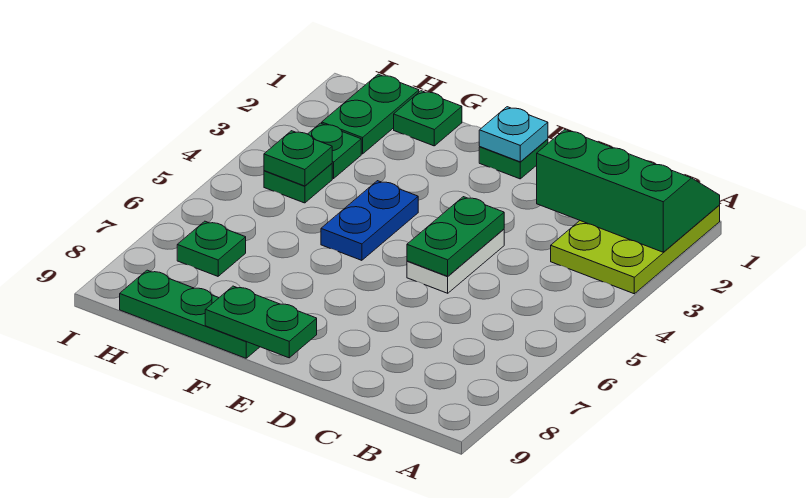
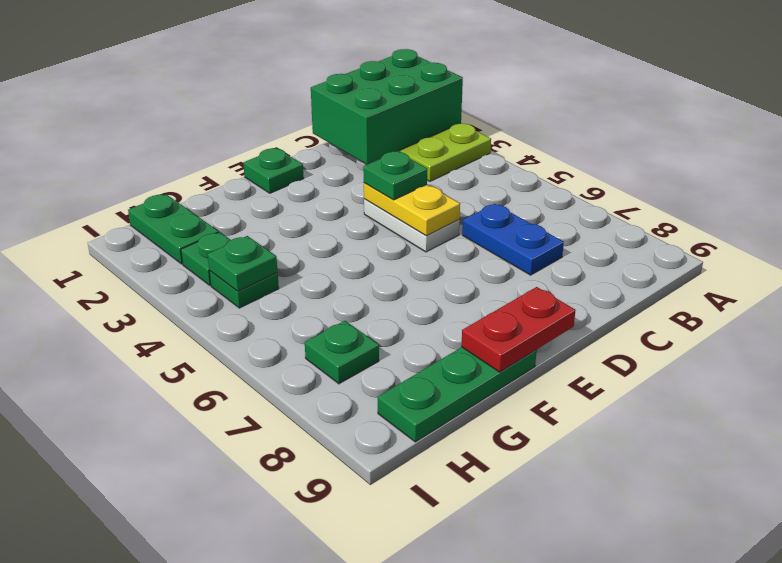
green slope A1:C2 level 2 top 2 -> green brick A1:C2 level 2
green plate D4:D5 level 2 -> yellow plate D4:D5 level 2
cyan plate E1 level 2 -> none
green plate E9:F9 level 2 -> red plate E9:F9 level 2
blue plate F4:F5 level 1 -> blue plate C6:C7 level 1
green plate G1 level 1 -> green plate D4 level 3

